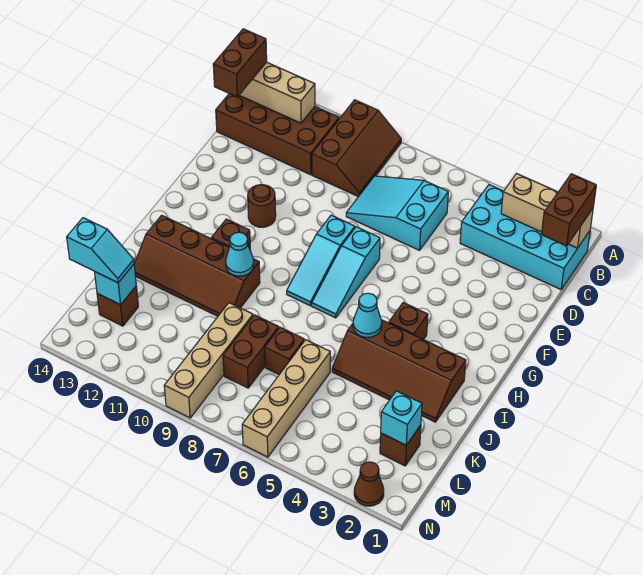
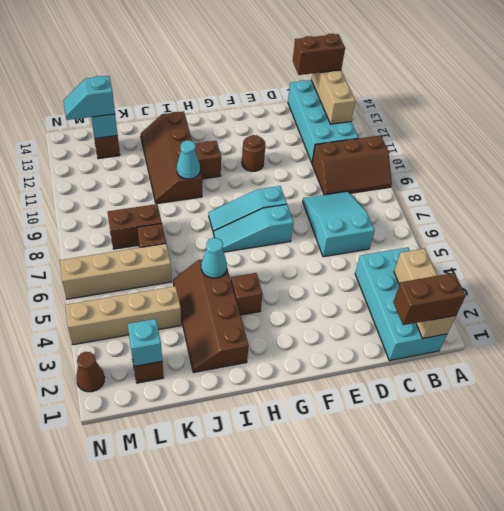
brown brick B11:C14 level 1 -> cyan brick B11:C14 level 1
tan brick K9:N9 level 1 -> tan brick K4:N4 level 1
cyan slope L13:L14 level 3 top 14 -> cyan slope L13:M13 level 3 top L

